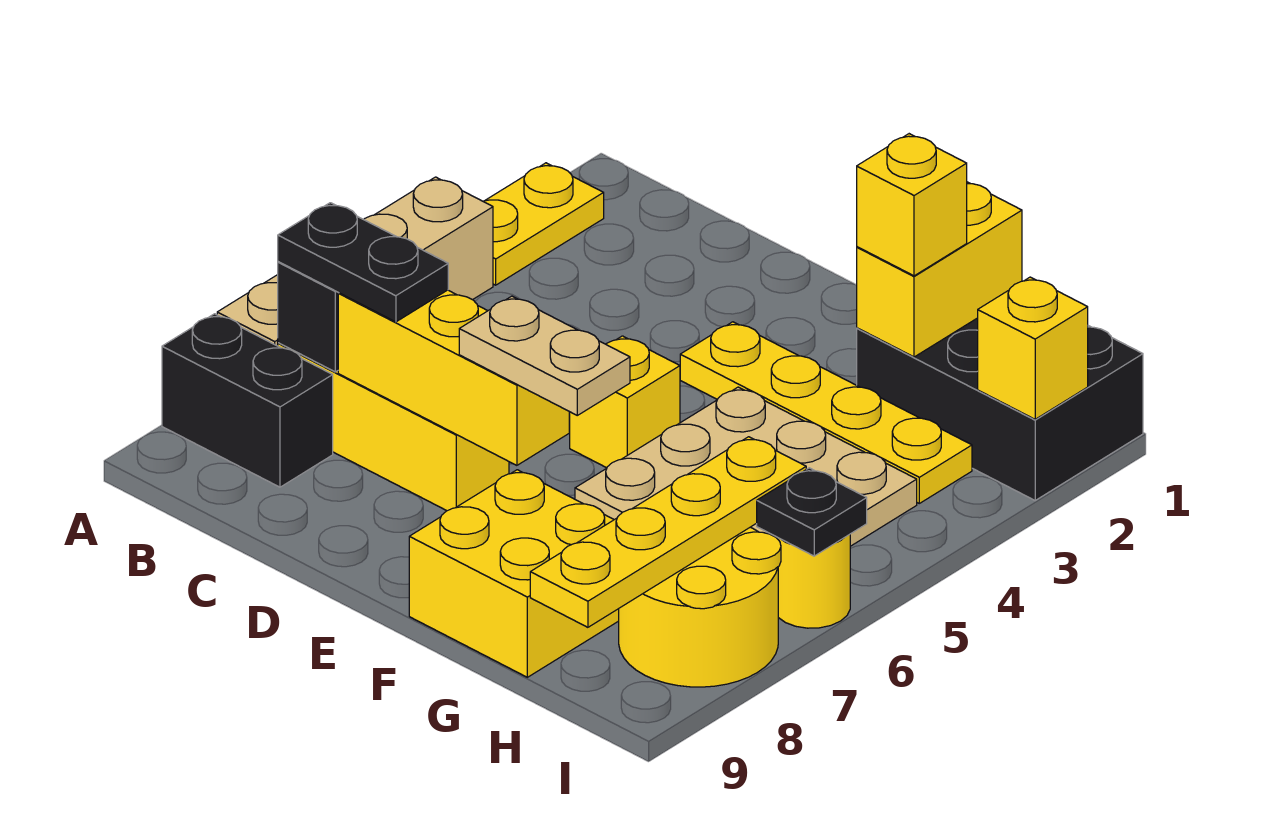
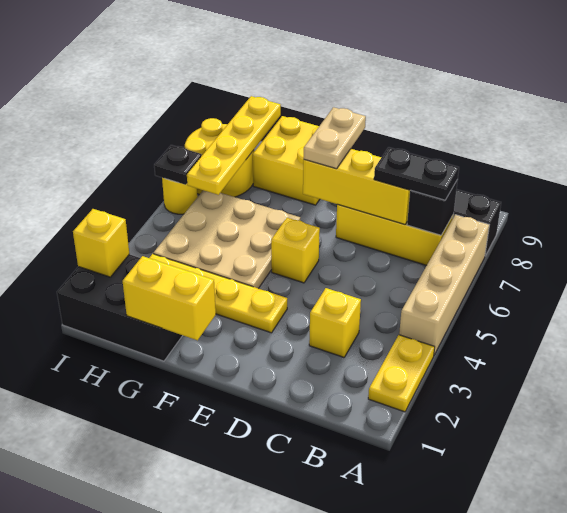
tan plate E7:F7 level 3 -> tan plate E7:E8 level 3
yellow brick G1:G2 level 2 -> yellow brick F1:G1 level 2
yellow brick G2 level 3 -> yellow brick C3 level 1

